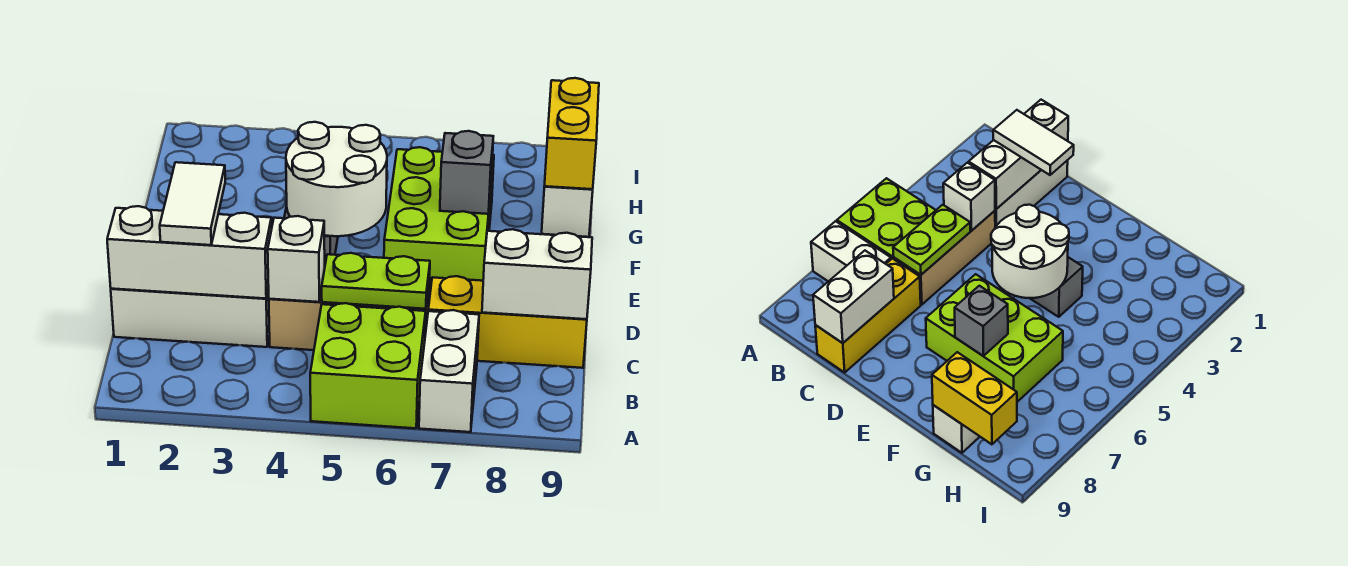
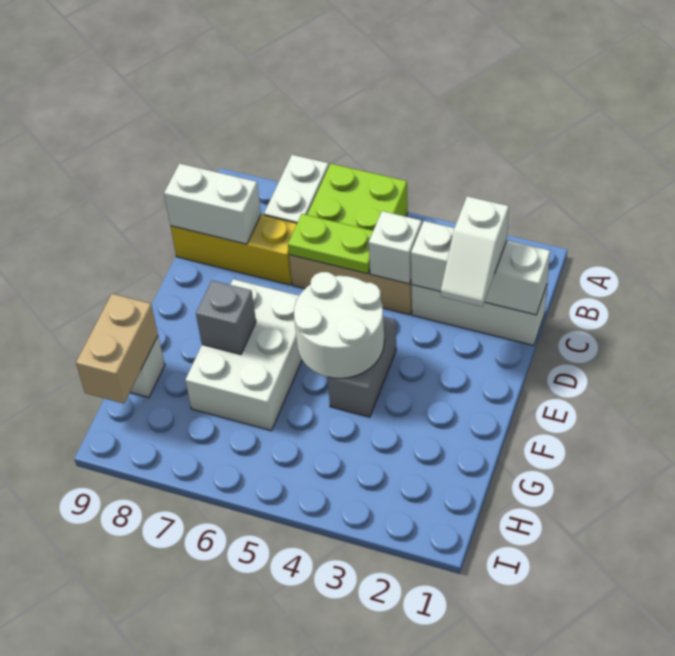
white tile C2:D2 level 3 -> white slope C2:D2 level 3 top C
lime brick E6:G7 level 1 -> white brick E6:G7 level 1
yellow brick G9:H9 level 2 -> tan brick G9:H9 level 2

